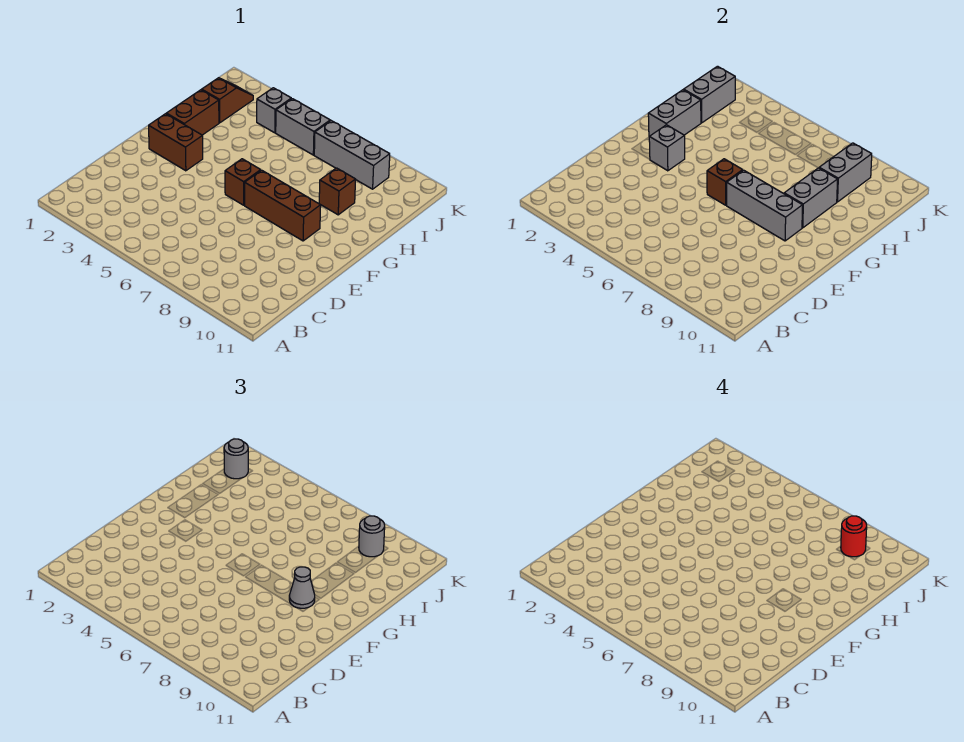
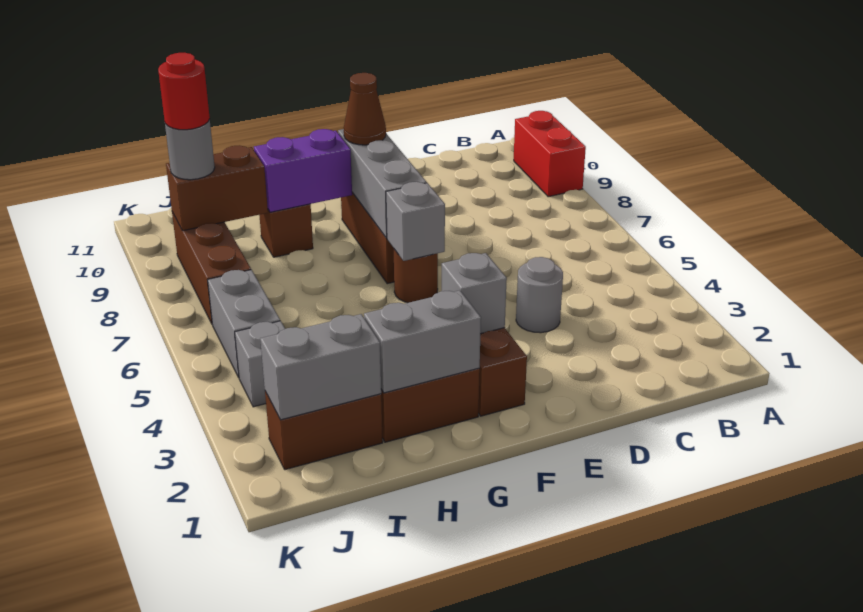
none -> red brick A9:A10 level 1
brown brick F6 level 1 -> brown round brick F6 level 1
brown brick F6 level 2 -> grey brick F6 level 2
grey cone F9 level 3 -> brown cone F9 level 3
grey brick G9:H9 level 2 -> purple brick G9:H9 level 2
brown slope I2:J2 level 1 top I -> brown brick I2:J2 level 1
grey brick I9:J9 level 2 -> brown brick I9:J9 level 2
grey round brick J2 level 3 -> grey round brick D4 level 1
grey brick J7:J9 level 1 -> brown brick J7:J9 level 1

